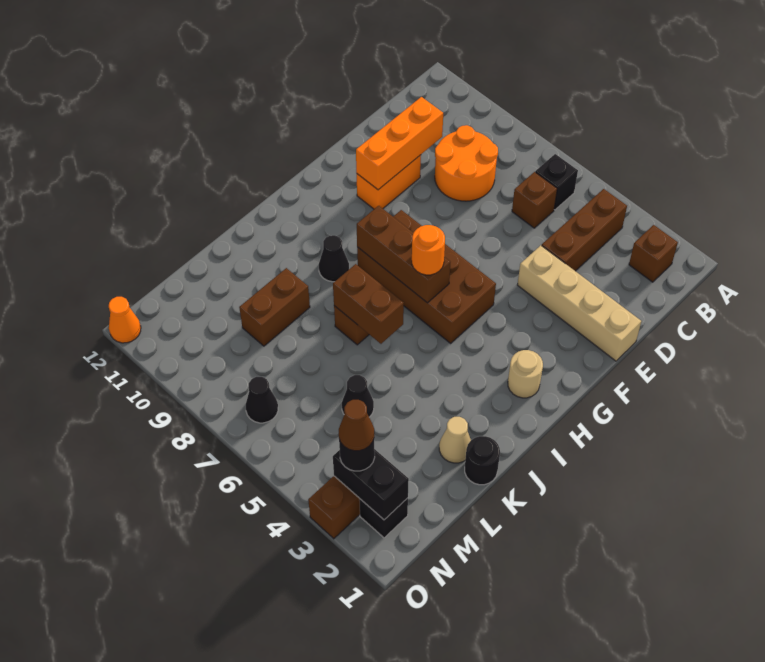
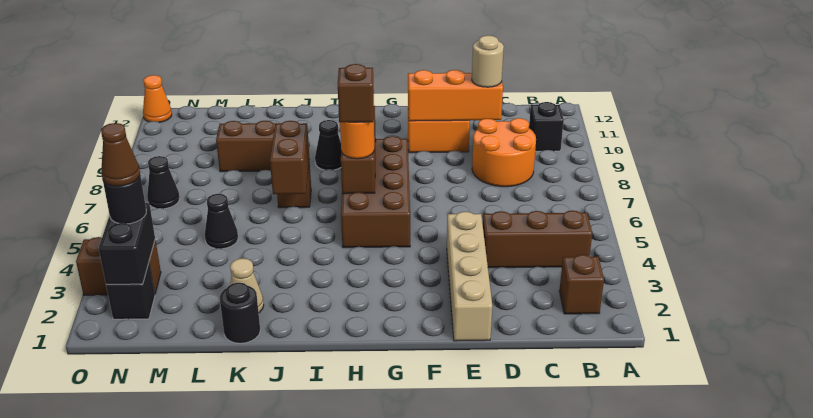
black brick B6 level 1 -> black brick B10 level 1
brown brick C6 level 1 -> brown brick H6 level 4
tan round brick H2 level 1 -> tan round brick D10 level 3

